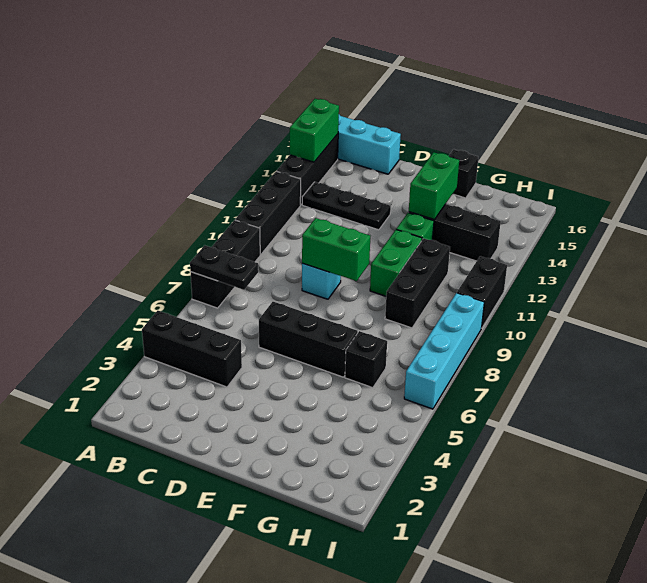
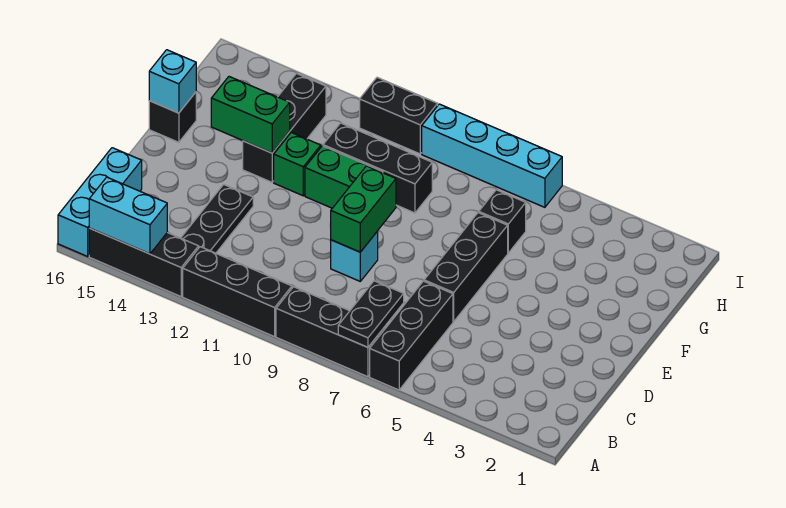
black brick A4:C4 level 1 -> black brick A6:C6 level 1
green brick A14:A15 level 2 -> cyan brick A14:A15 level 2
none -> cyan brick F16 level 2

